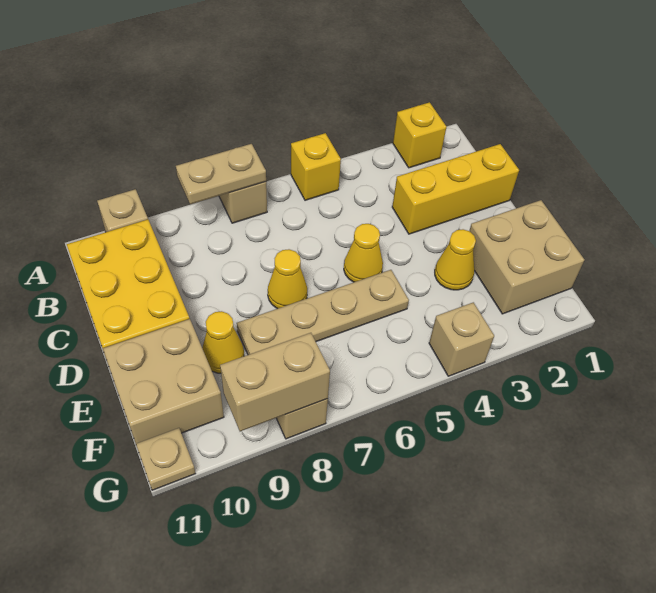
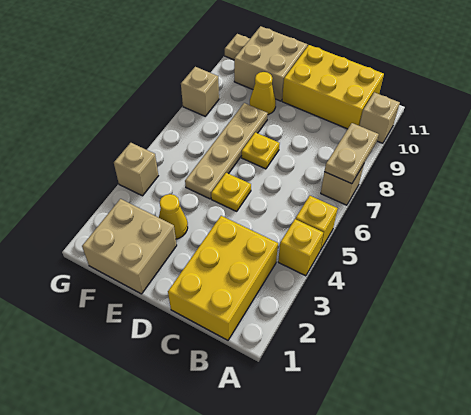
yellow brick A2 level 1 -> yellow brick A4 level 1
yellow brick C1:C3 level 1 -> yellow brick B1:C3 level 1
yellow cone D5 level 1 -> yellow plate D5 level 1
yellow cone D7 level 1 -> yellow plate D7 level 1
tan brick G8:G9 level 2 -> none

